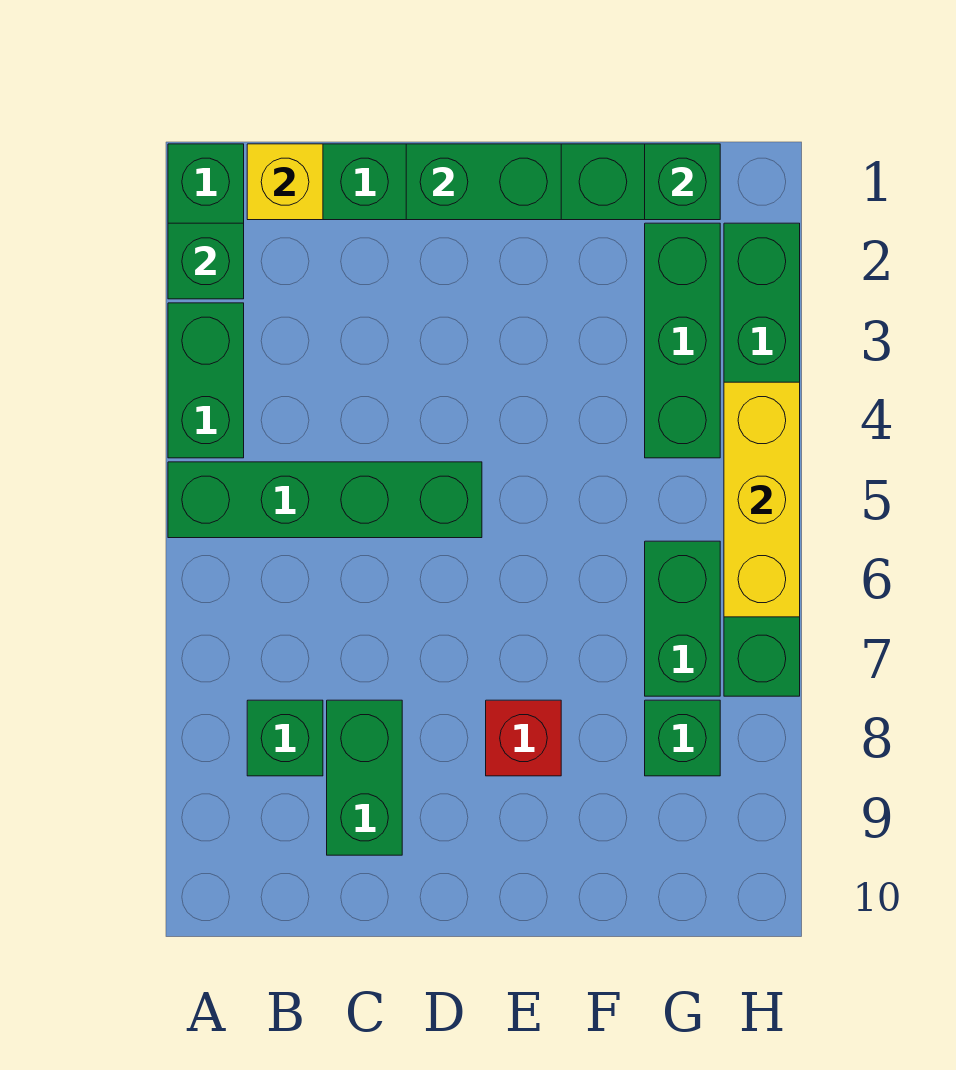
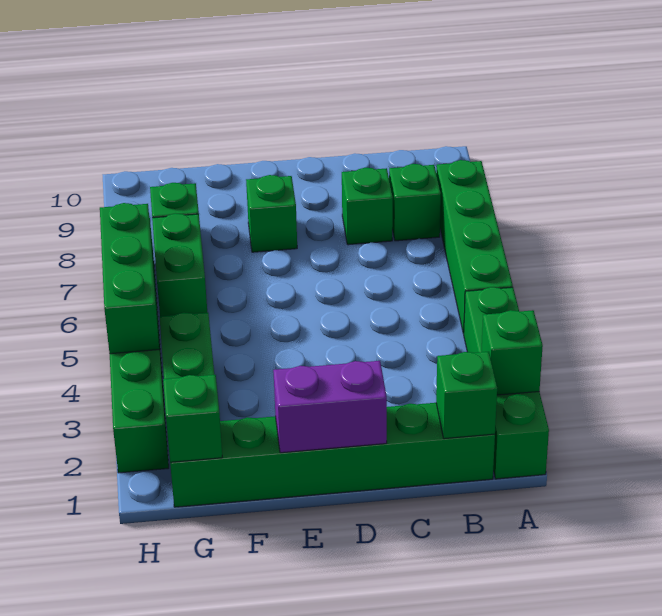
green brick A5:D5 level 1 -> green brick A5:A8 level 1
yellow brick B1 level 2 -> green brick B1 level 2
green brick C8:C9 level 1 -> green brick C8 level 1
green brick D1:E1 level 2 -> purple brick D1:E1 level 2
red brick E8 level 1 -> green brick E8 level 1
yellow brick H4:H6 level 2 -> green brick H4:H6 level 2

